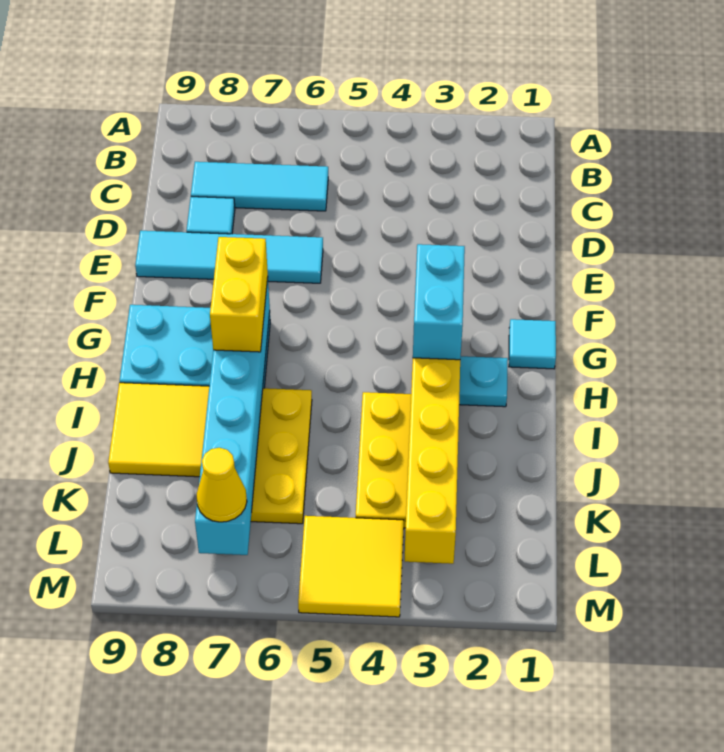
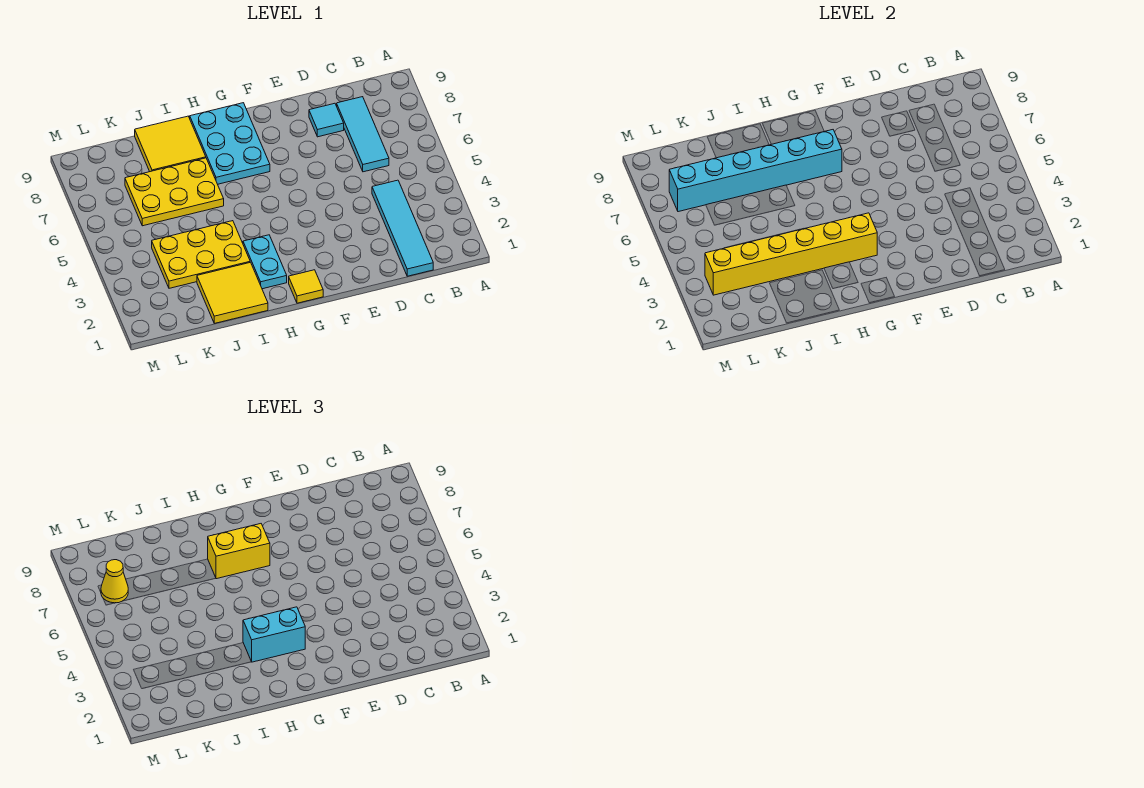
cyan tile E6:E9 level 1 -> cyan tile C1:C4 level 1
cyan tile G1 level 1 -> yellow tile G1 level 1
yellow tile L4:M5 level 1 -> yellow tile I1:J2 level 1

